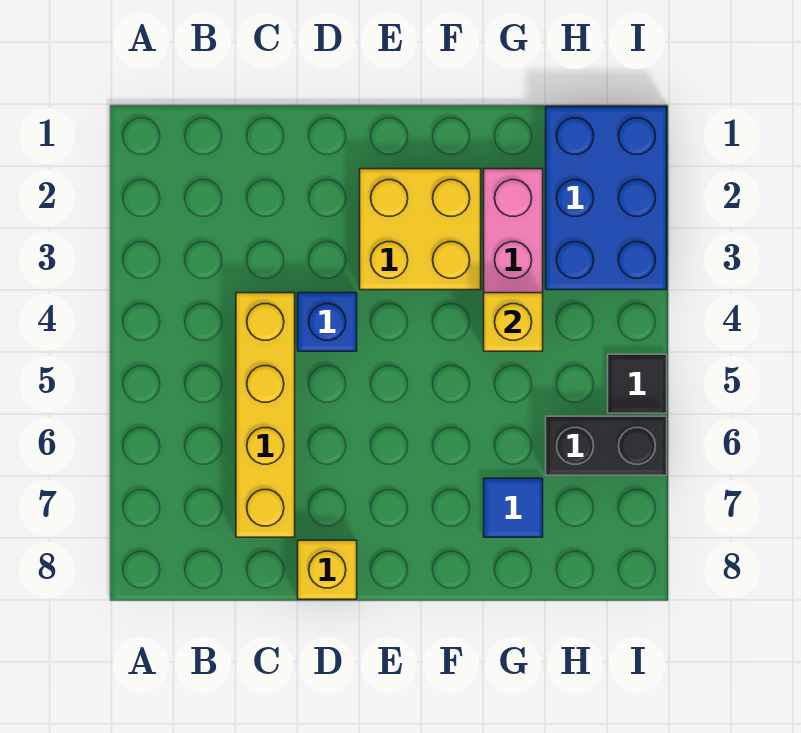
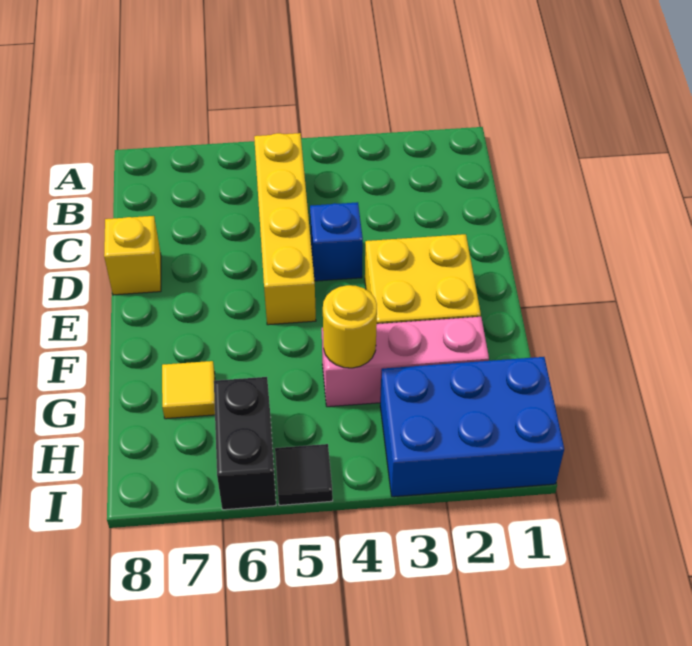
yellow brick C4:C7 level 1 -> yellow brick B5:E5 level 1
yellow brick G4 level 2 -> yellow round brick G4 level 2
blue tile G7 level 1 -> yellow tile G7 level 1

